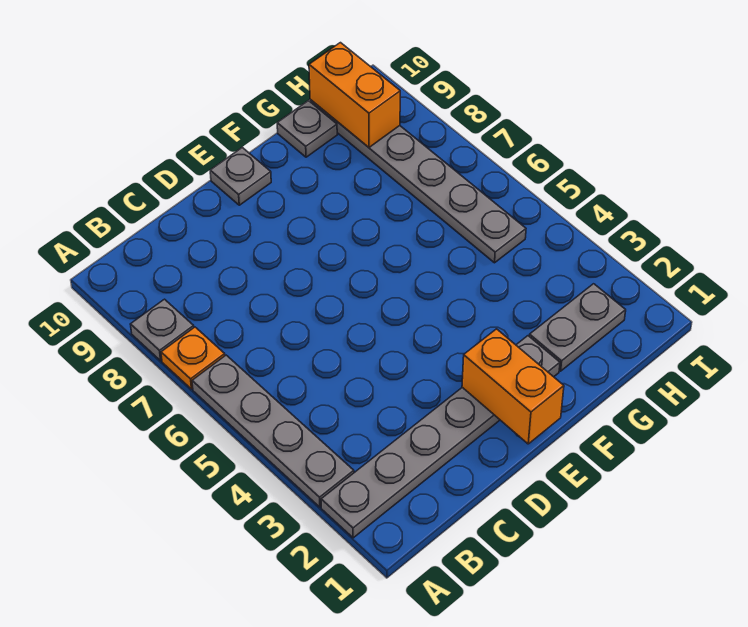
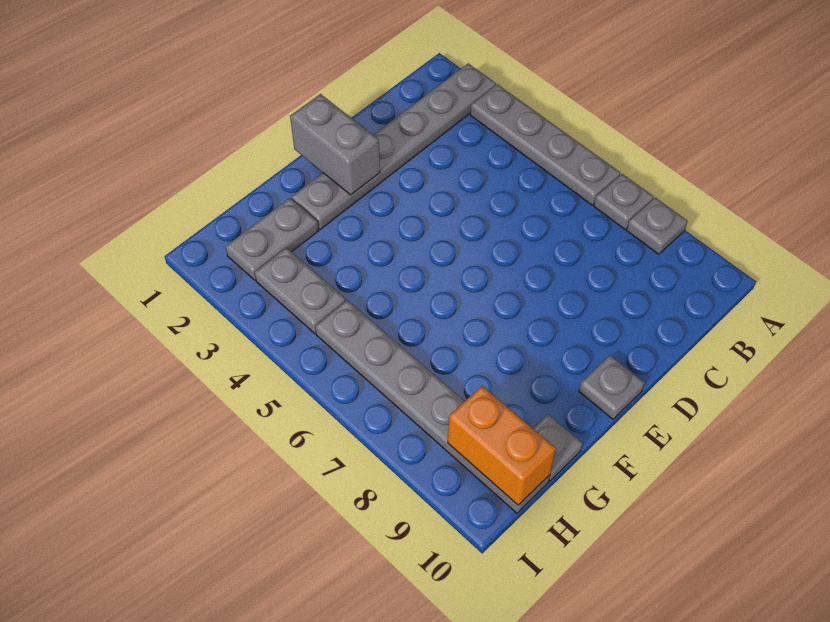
orange plate A7 level 1 -> grey plate A7 level 1
orange brick E1:E2 level 2 -> grey brick E1:E2 level 2
none -> grey plate H3:H4 level 1

